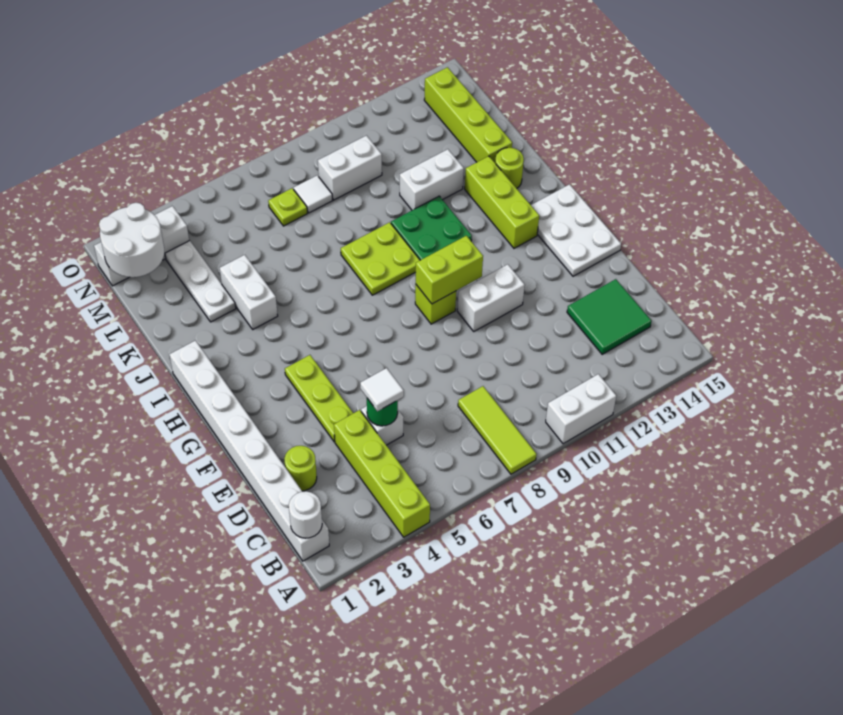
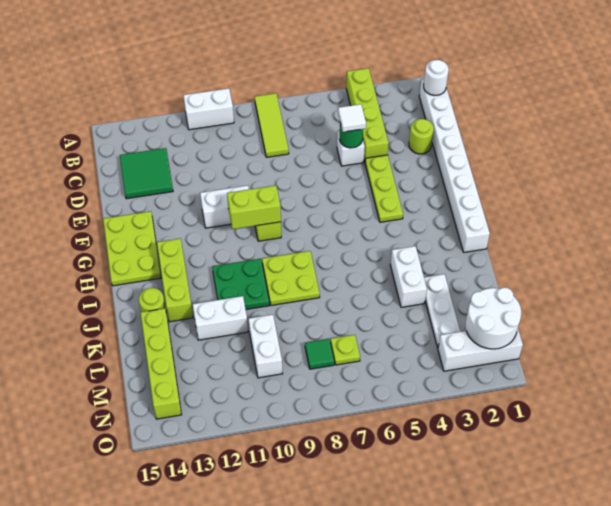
white plate F14:H15 level 1 -> lime plate F14:H15 level 1
white tile M8 level 1 -> green tile M8 level 1
white brick M9:M10 level 1 -> white brick L10:M10 level 1

